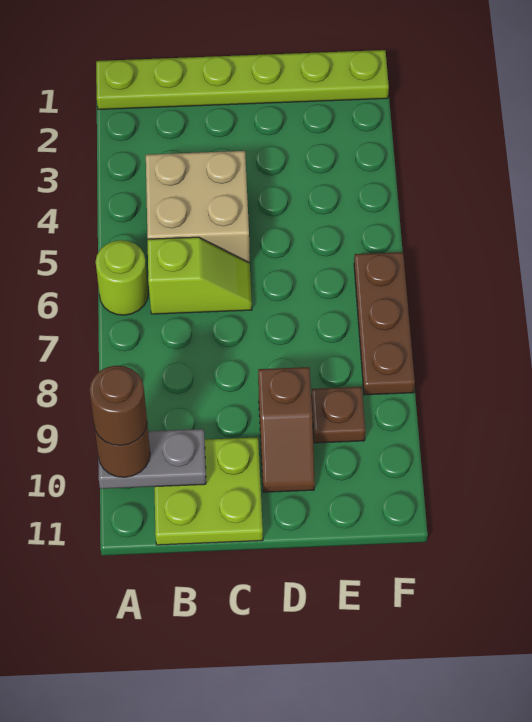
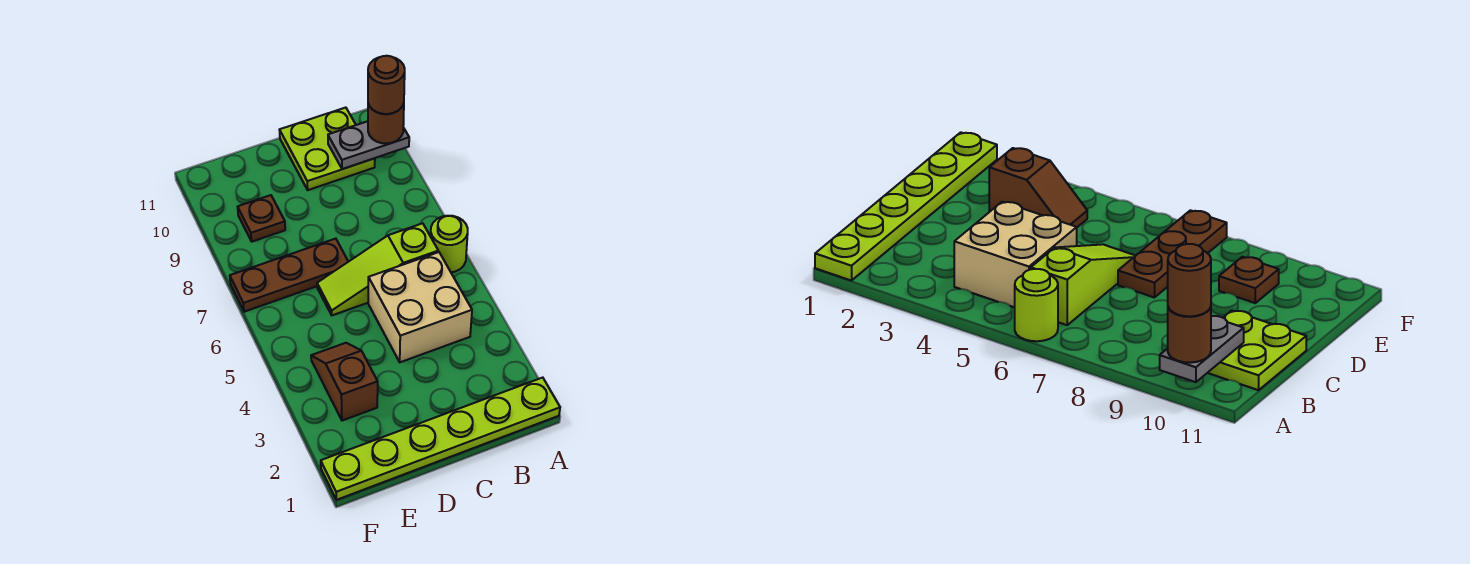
lime slope B6:C6 level 1 top B -> lime slope B6:D6 level 1 top B
brown slope D9:D10 level 1 top 9 -> brown slope E3:E4 level 1 top 3
brown plate F6:F8 level 1 -> brown plate D7:F7 level 1

